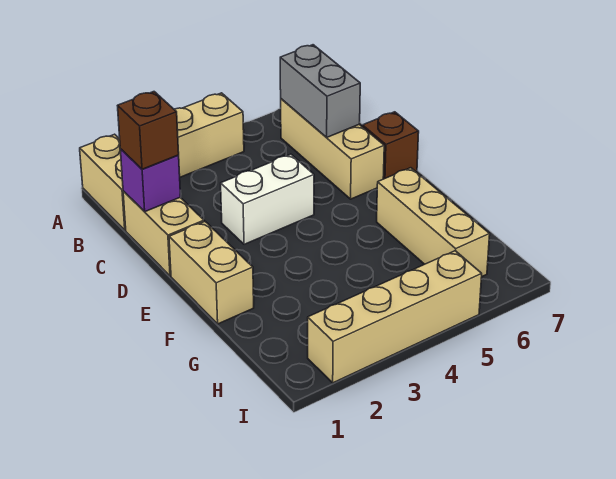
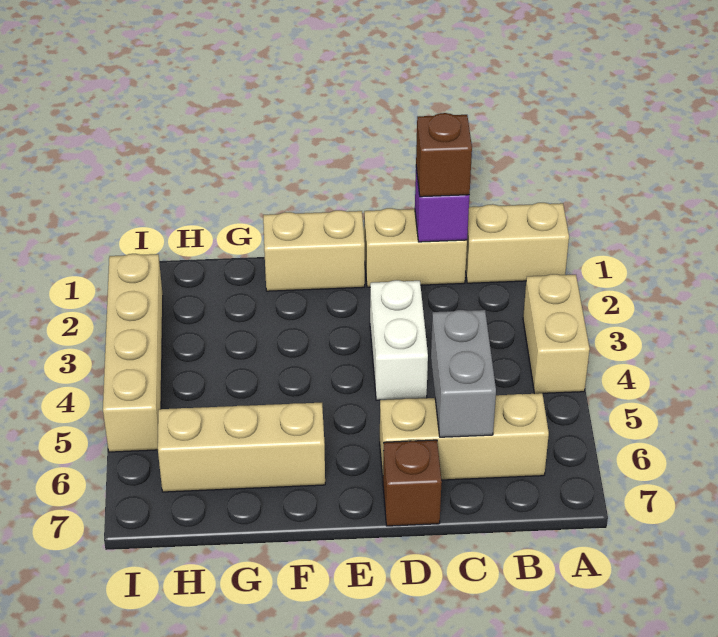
grey brick B6:C6 level 2 -> grey brick C5:C6 level 2

